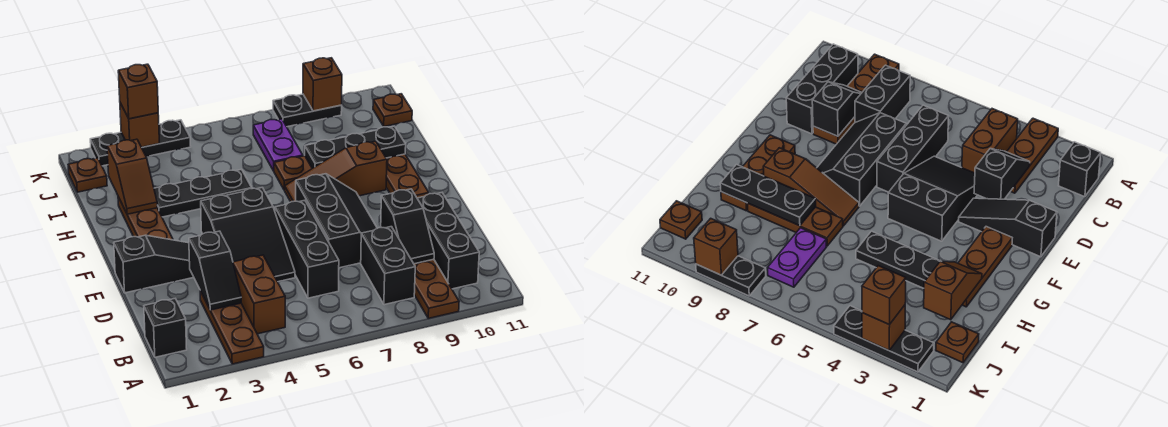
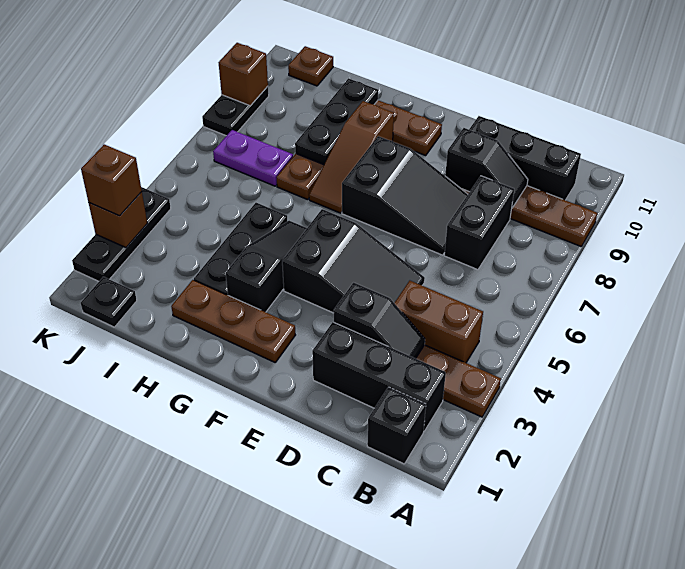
black brick B8:C8 level 1 -> black brick C7:C8 level 1
black brick C6:E6 level 1 -> black brick B2:D2 level 1
black slope D7:F8 level 1 top 7 -> black slope D7:F8 level 1 top F
black slope E1:E3 level 1 top 1 -> black slope G3:G5 level 1 top 3
brown slope H2:I2 level 2 top I -> none
brown plate J1 level 1 -> black plate J1 level 1

